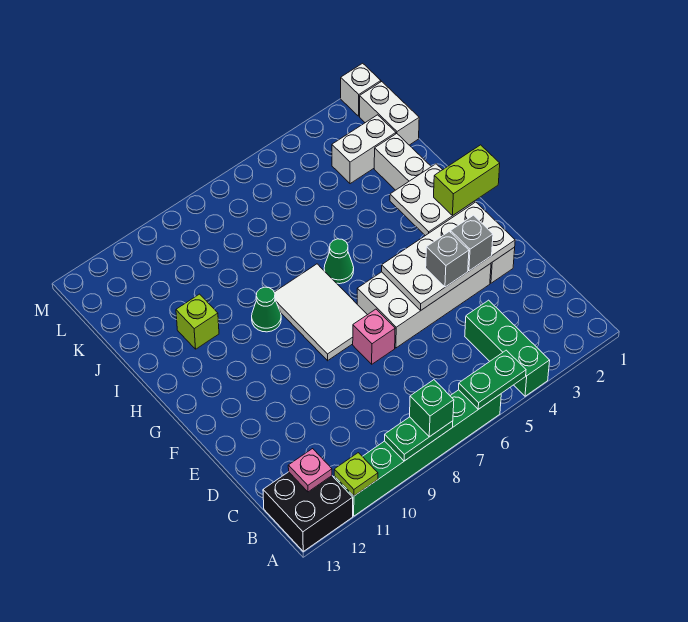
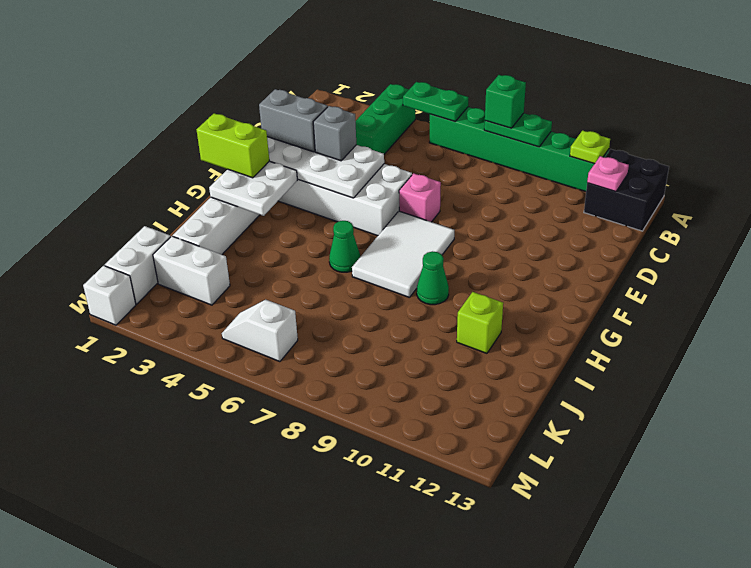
grey brick E3 level 3 -> grey brick E2:E3 level 3
none -> white slope L5:L6 level 1 top 6

